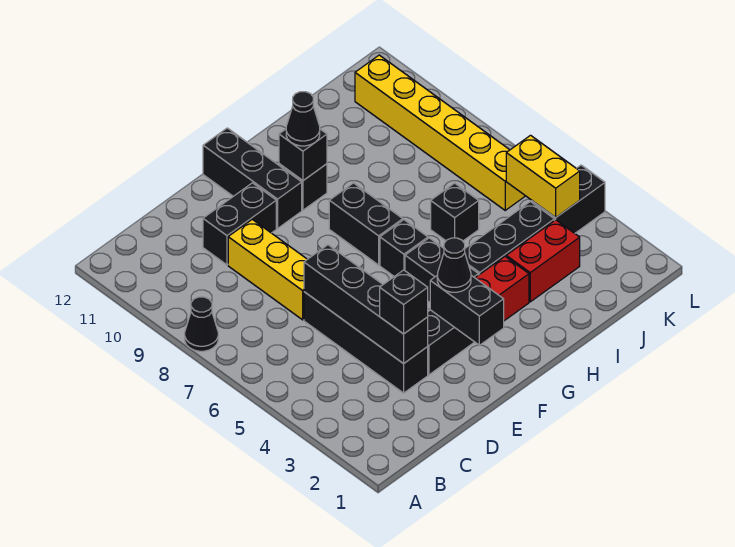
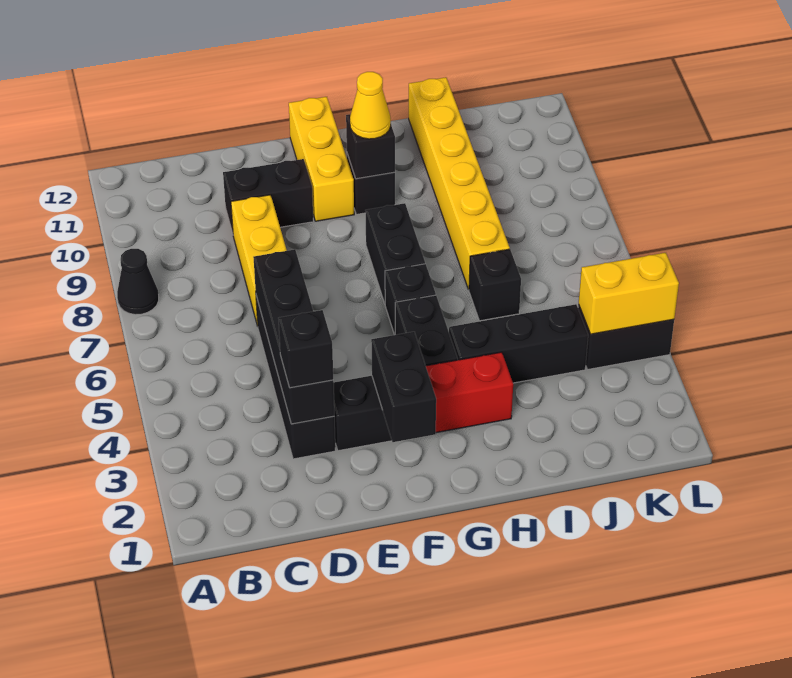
black cone F3 level 3 -> none
black brick F10:F12 level 1 -> yellow brick F10:F12 level 1
black cone G10 level 3 -> yellow cone G10 level 3
red brick I3:J3 level 1 -> none
yellow brick K4:K5 level 2 -> yellow brick K4:L4 level 2
yellow brick K6:K11 level 1 -> yellow brick I7:I12 level 1

